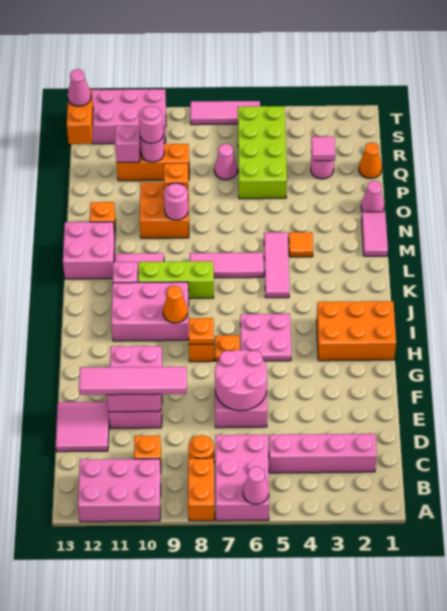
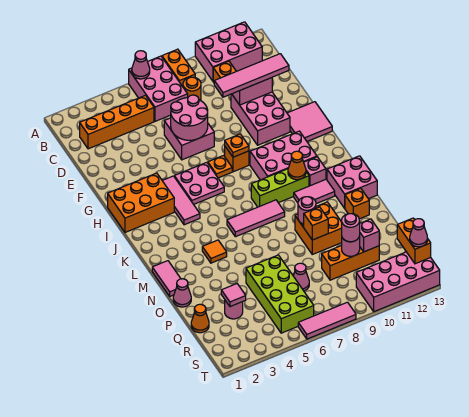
pink brick C2:C5 level 1 -> orange brick C2:C5 level 1
pink tile D12:E13 level 1 -> pink tile G12:H13 level 1
orange cone I9 level 2 -> orange cone K10 level 2
pink tile K5:M5 level 1 -> pink tile H4:J4 level 1

